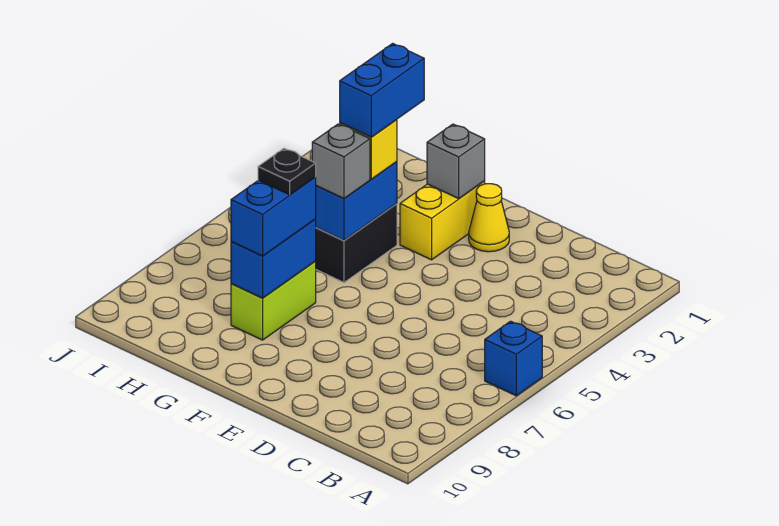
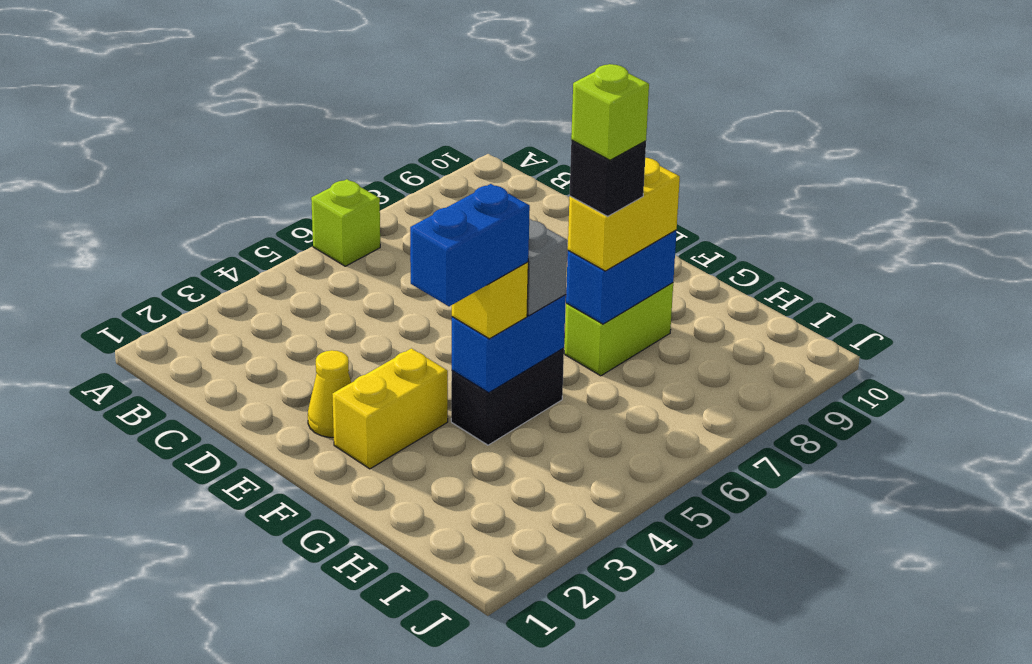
blue brick A6 level 1 -> lime brick A6 level 1
grey brick F2 level 2 -> none
blue brick G7:G8 level 3 -> yellow brick G7:G8 level 3
black plate G7 level 4 -> black brick G7 level 4
none -> lime brick G7 level 5

